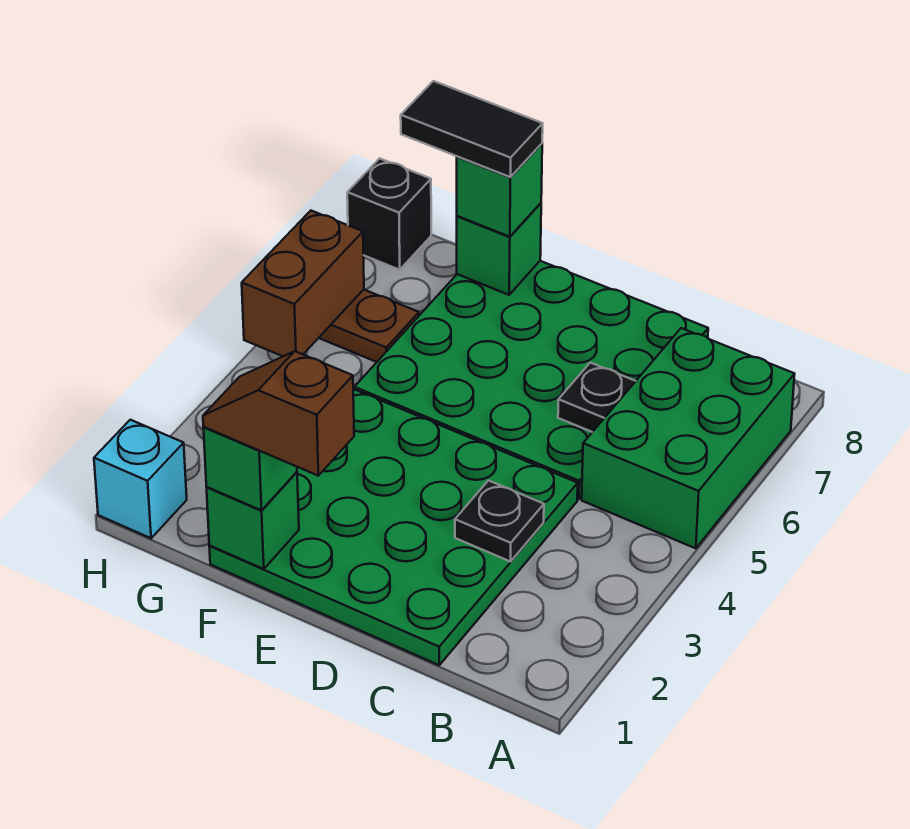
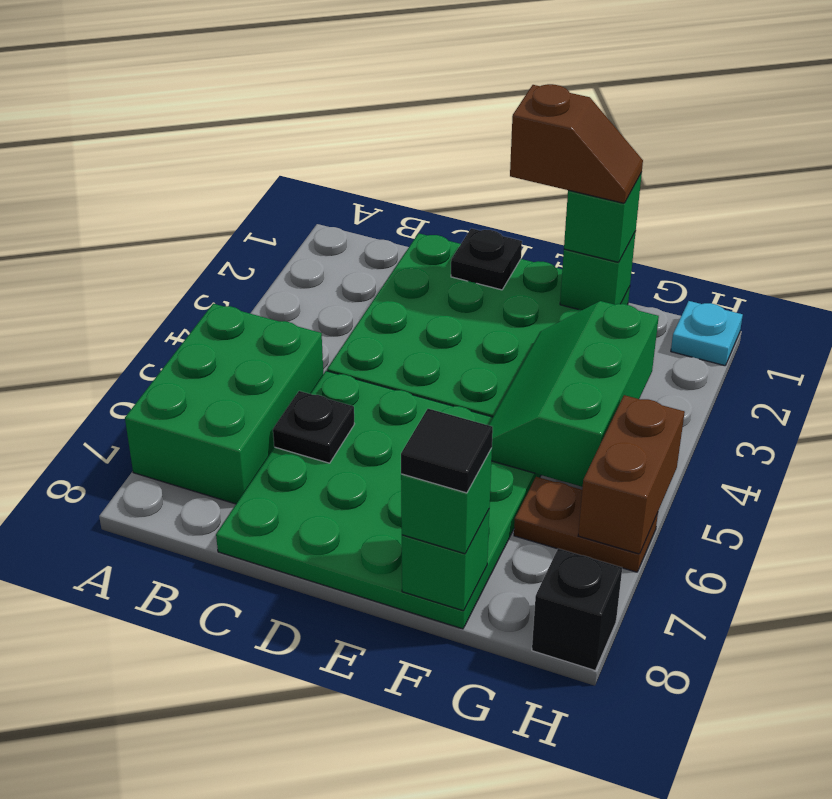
black plate C3 level 2 -> black plate D1 level 2
none -> green slope F3:G5 level 2 top G
black tile F8:G8 level 4 -> black tile F8 level 4
cyan brick H1 level 1 -> cyan plate H1 level 1

